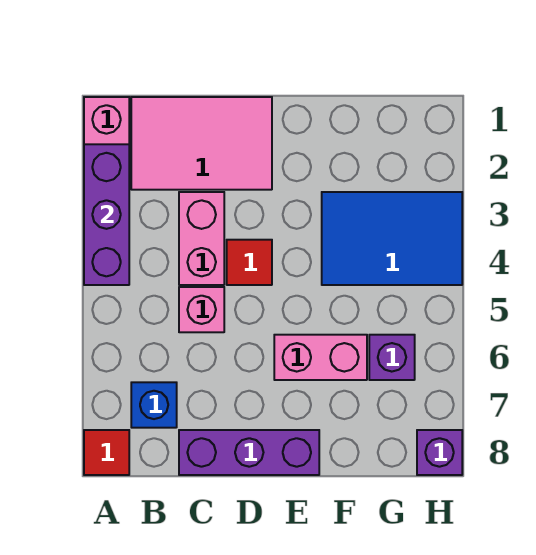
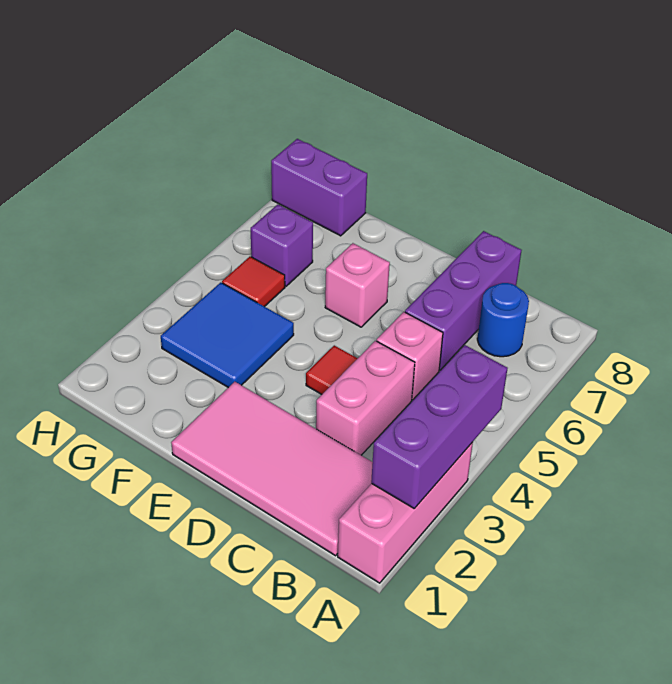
red tile A8 level 1 -> red tile G5 level 1
pink tile B1:D2 level 1 -> pink tile B1:E2 level 1
blue brick B7 level 1 -> blue round brick B7 level 1
purple brick C8:E8 level 1 -> purple brick C6:C8 level 1
pink brick E6:F6 level 1 -> pink brick E6 level 1
blue tile F3:H4 level 1 -> blue tile F3:G4 level 1
purple brick H8 level 1 -> purple brick G8:H8 level 1

